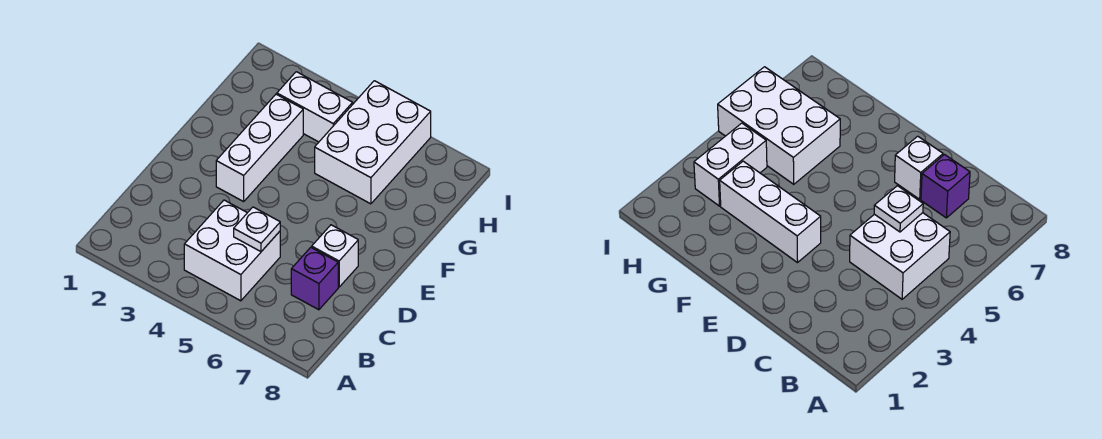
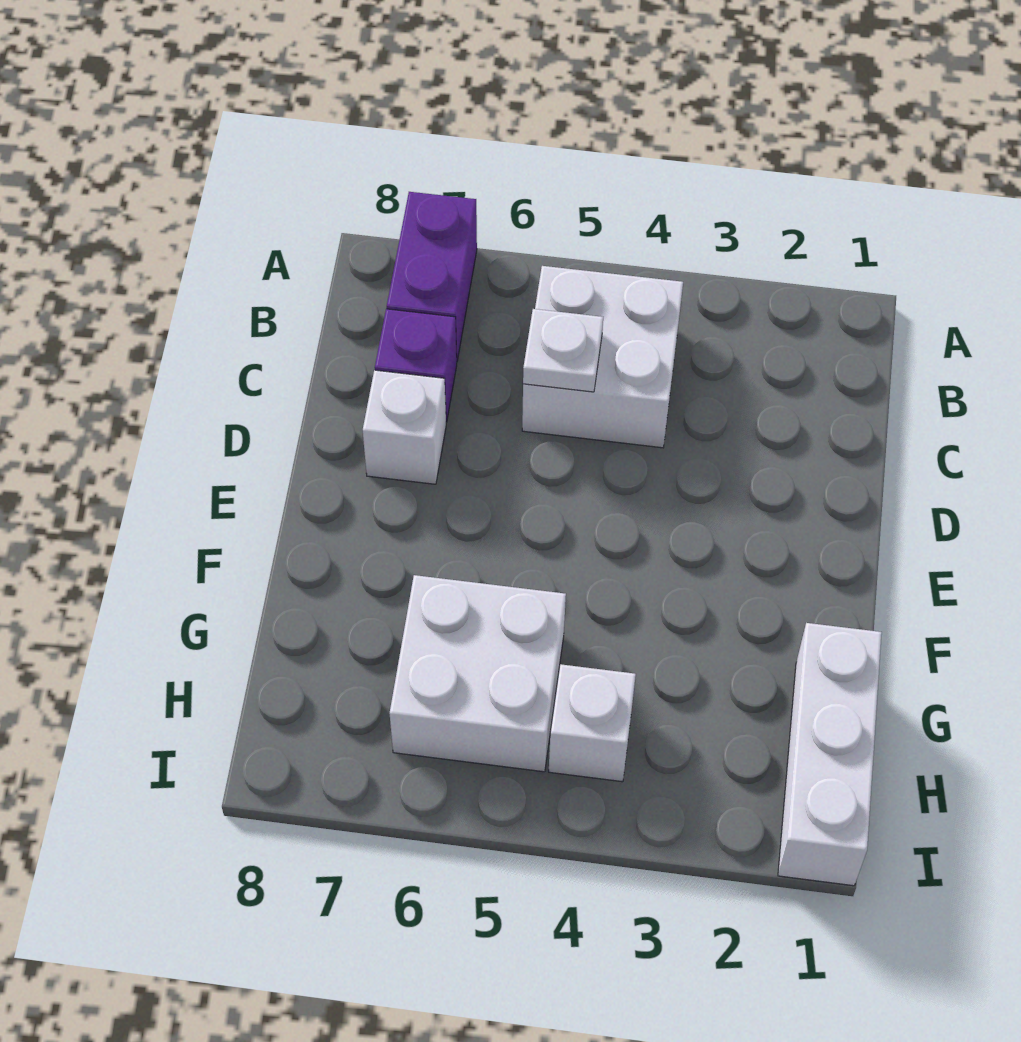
none -> purple brick A7:B7 level 1
white brick E3:G3 level 1 -> white brick G1:I1 level 1
white brick G5:I6 level 1 -> white brick G5:H6 level 1
white brick H3:H4 level 1 -> white brick H4 level 1

